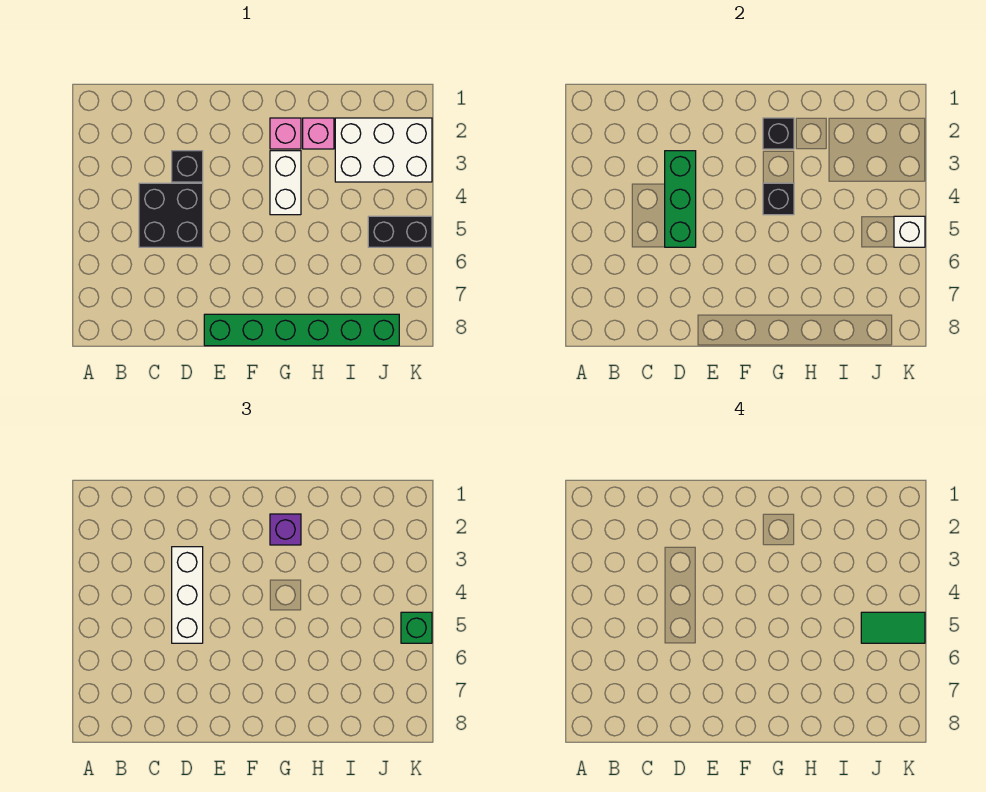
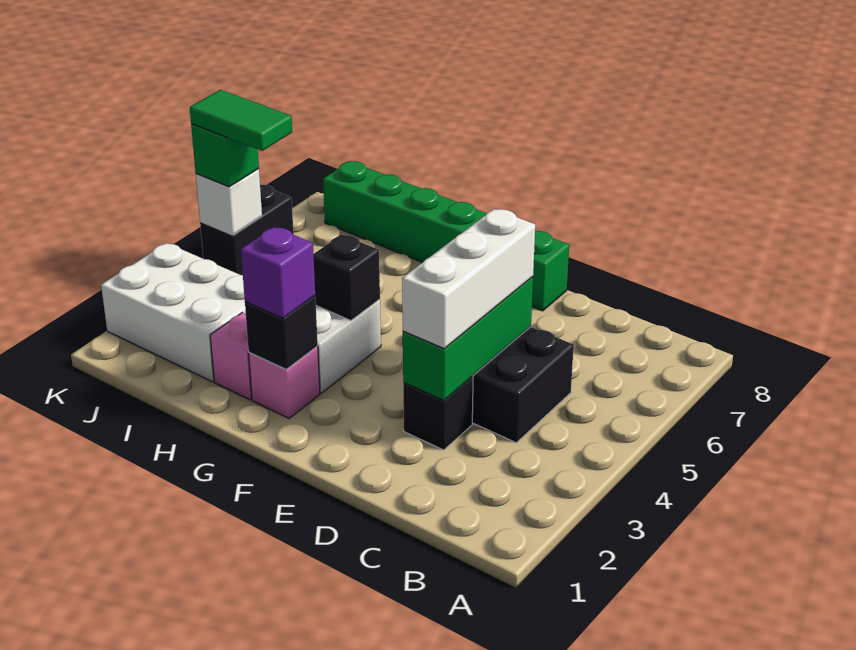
black brick J5:K5 level 1 -> black brick K5:K6 level 1

